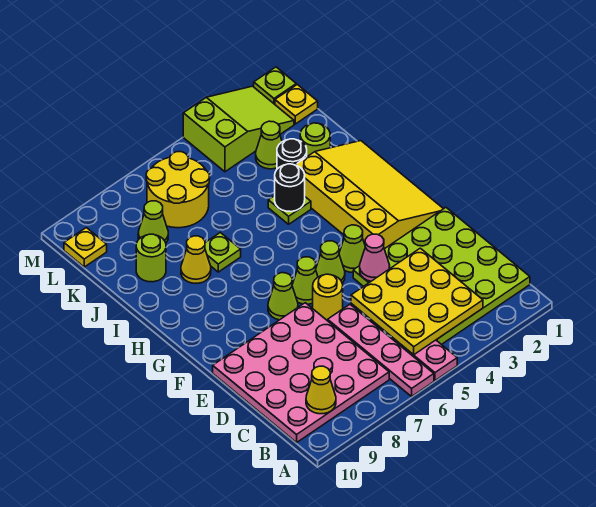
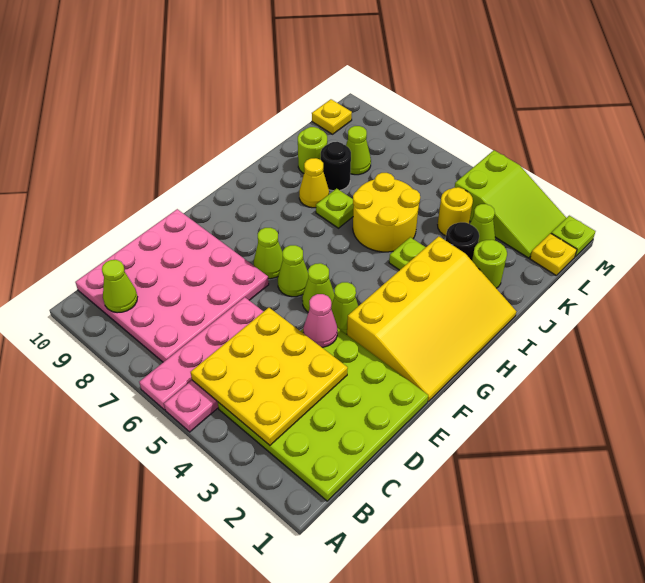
yellow cone B9 level 2 -> lime cone B9 level 2
yellow round brick E6 level 1 -> yellow round brick K4 level 1
black round brick I4 level 2 -> black round brick J8 level 1
yellow round brick K6:L7 level 1 -> yellow round brick I5:J6 level 1

